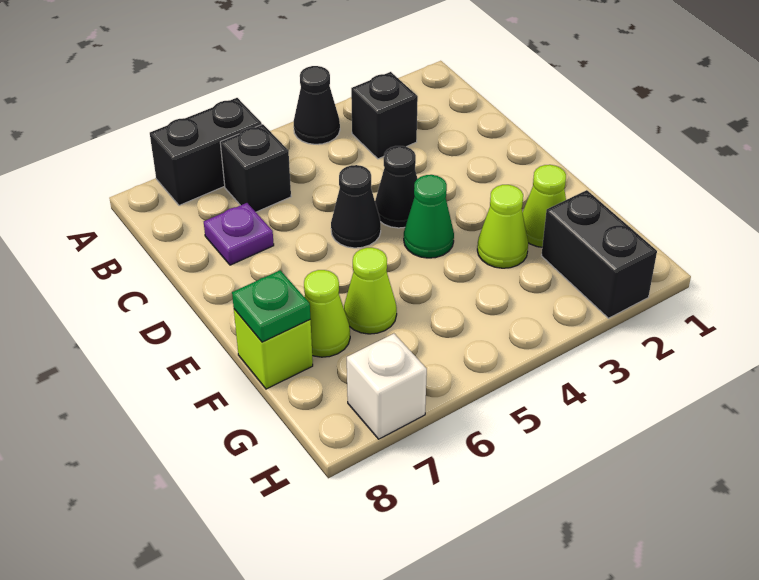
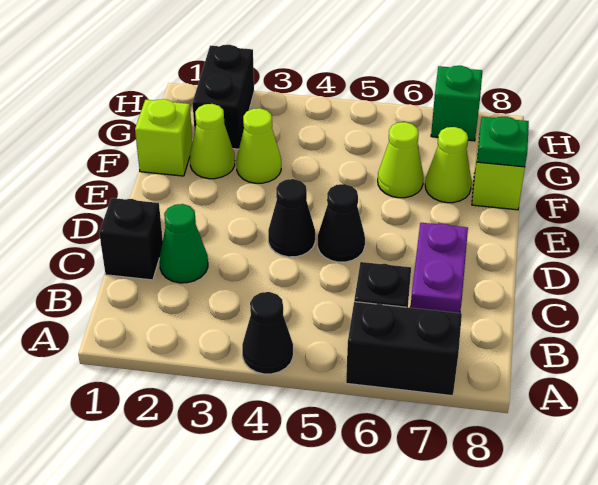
black brick B3 level 1 -> black brick C1 level 1
purple plate C7 level 1 -> purple plate C7:D7 level 1
green cone E4 level 1 -> green cone C2 level 1
none -> lime brick F1 level 1
white brick H7 level 1 -> green brick H7 level 1

